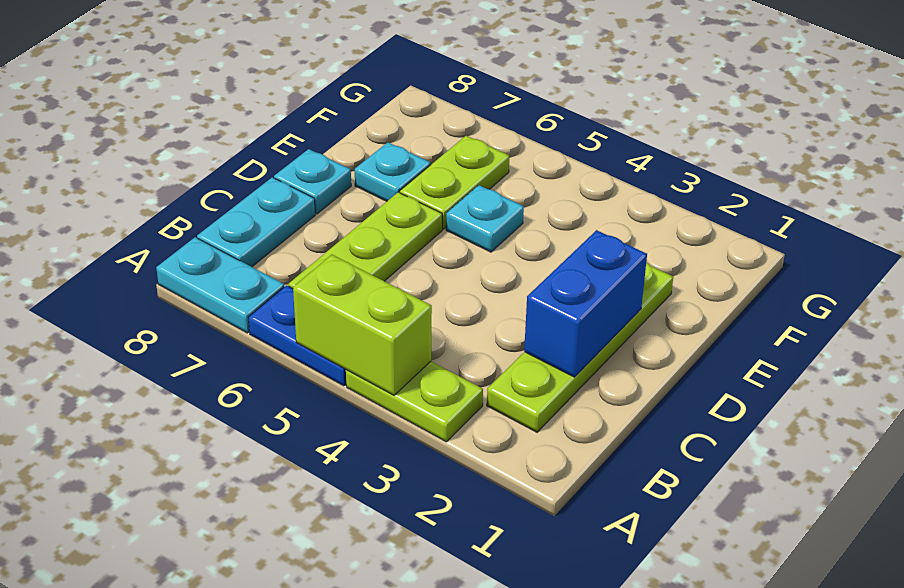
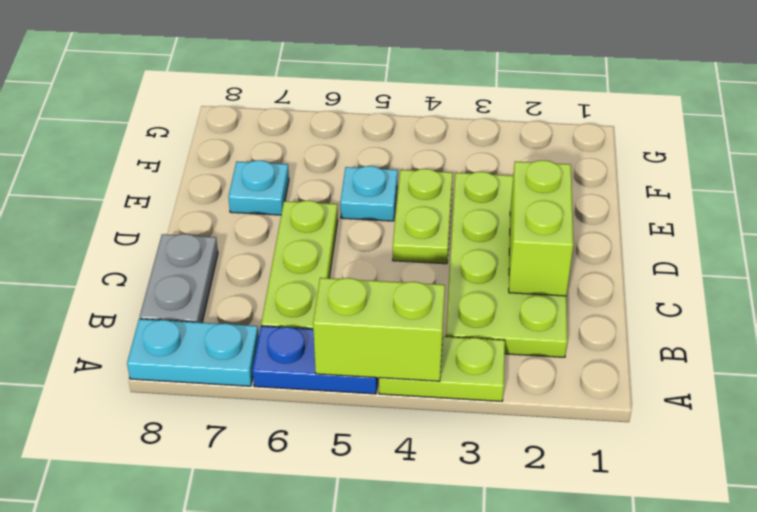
lime plate B2:E2 level 1 -> lime plate B2:E3 level 1
cyan plate B8:C8 level 1 -> grey plate B8:C8 level 1
blue brick C2:D2 level 2 -> lime brick C2:D2 level 2
cyan plate D8 level 1 -> none
lime plate E6:F6 level 1 -> lime plate D4:E4 level 1

